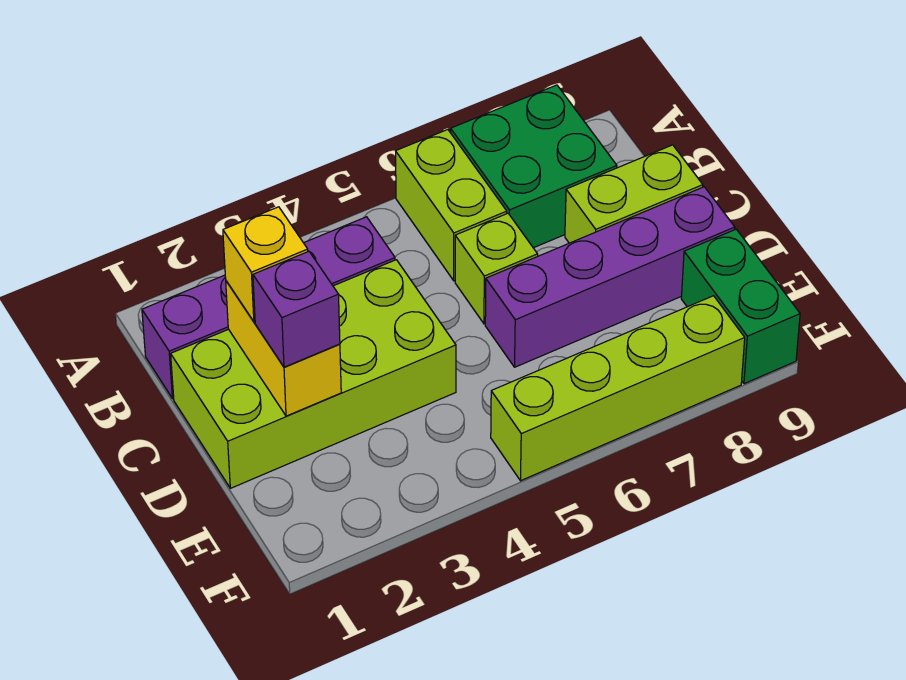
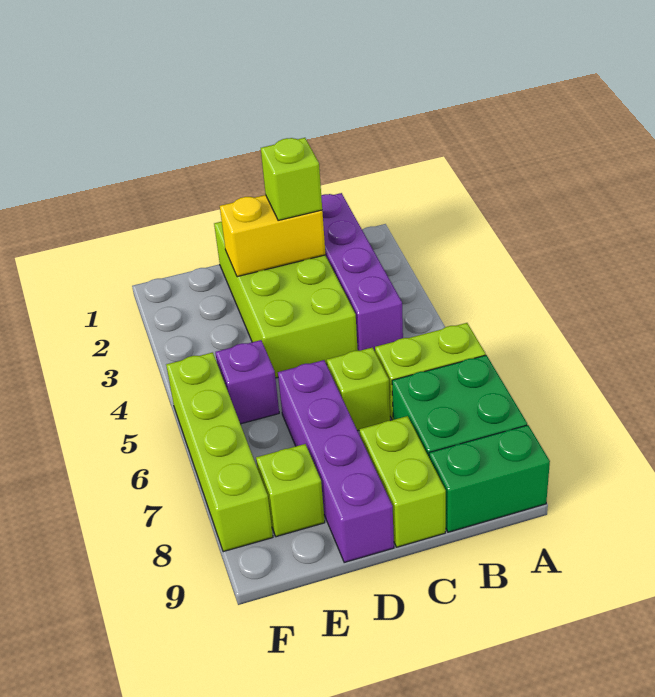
yellow brick C2 level 3 -> lime brick C2 level 3
purple brick D2 level 3 -> purple brick E5 level 1
none -> lime brick E8 level 1
green brick E9:F9 level 1 -> green brick A9:B9 level 1

